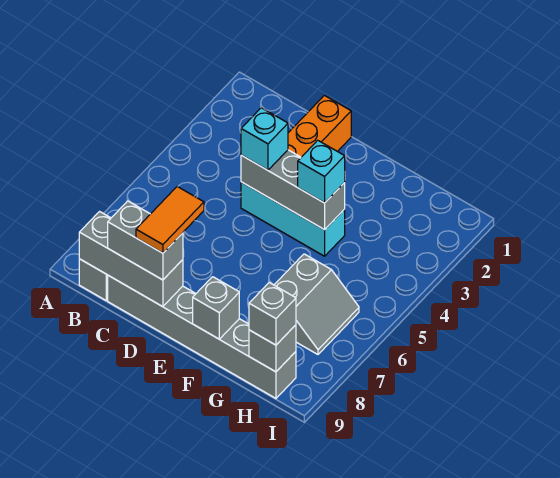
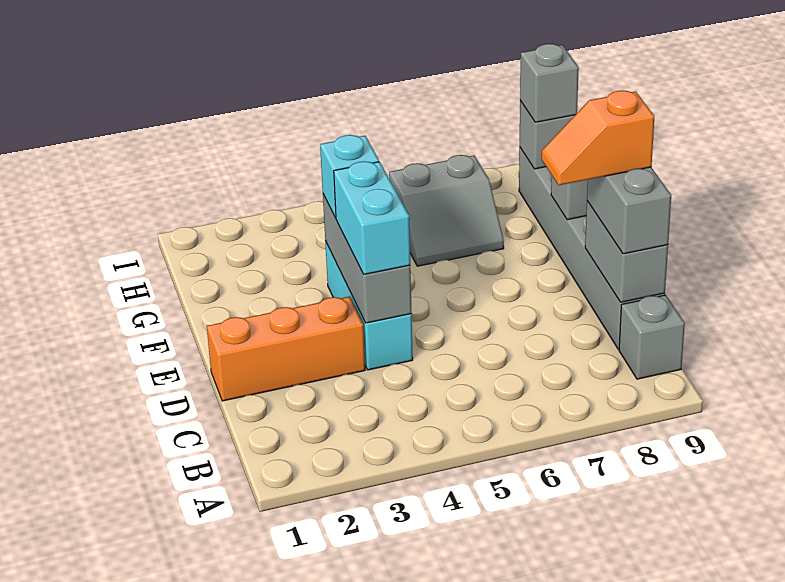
grey brick B9:D9 level 2 -> grey brick C9:D9 level 2
cyan brick D4 level 3 -> cyan brick D4:E4 level 3
orange tile D8:D9 level 4 -> orange slope D8:D9 level 4 top 9
grey slope G6:H7 level 1 top G -> grey slope G6:H7 level 1 top H

